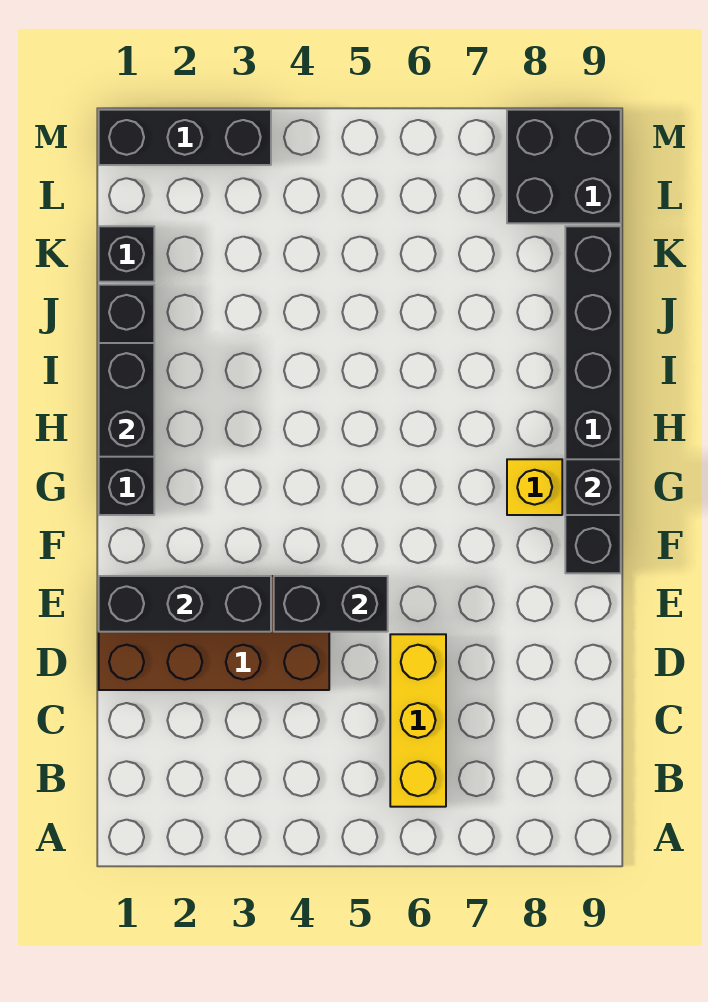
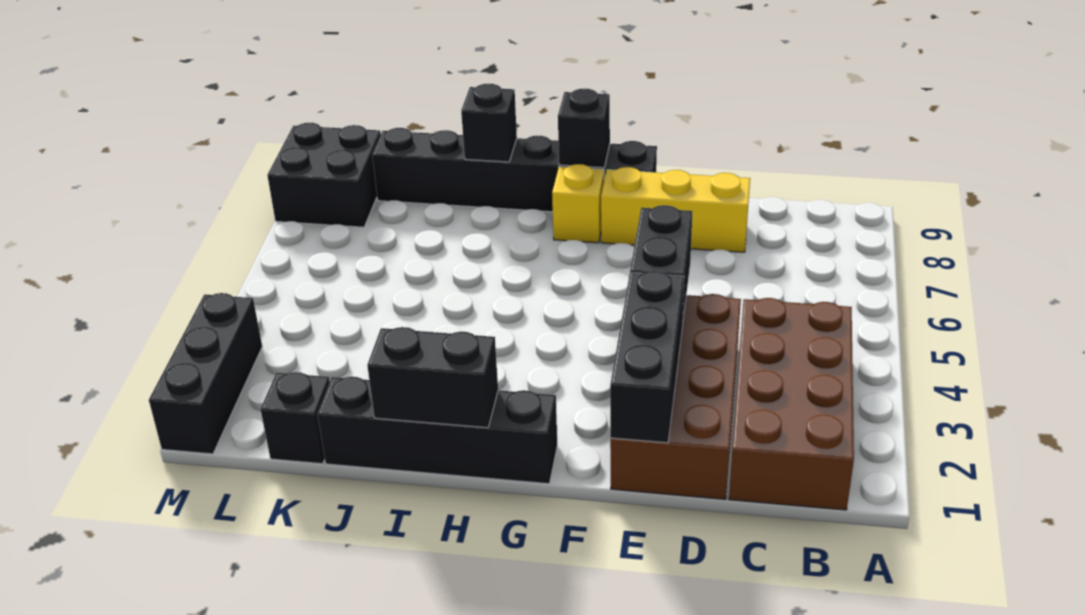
none -> brown brick B1:C4 level 1
yellow brick B6:D6 level 1 -> yellow brick D8:F8 level 1
none -> black brick I9 level 2

